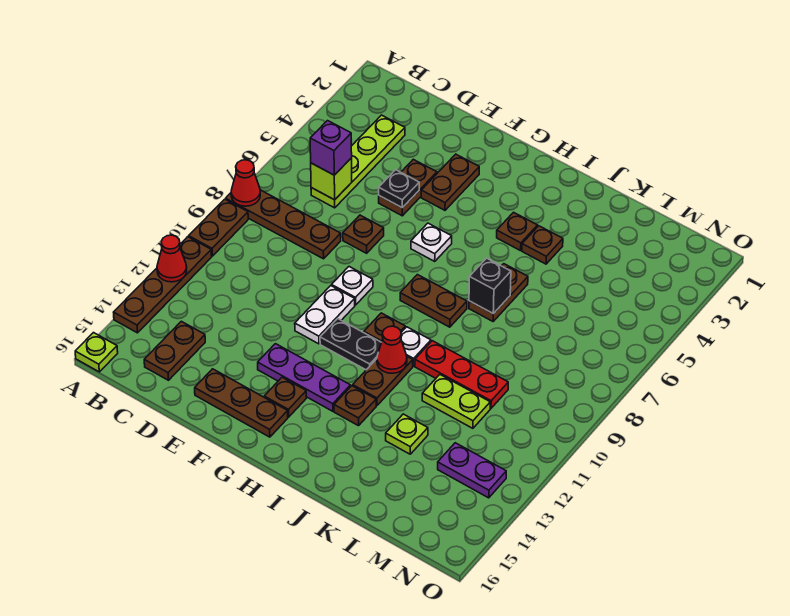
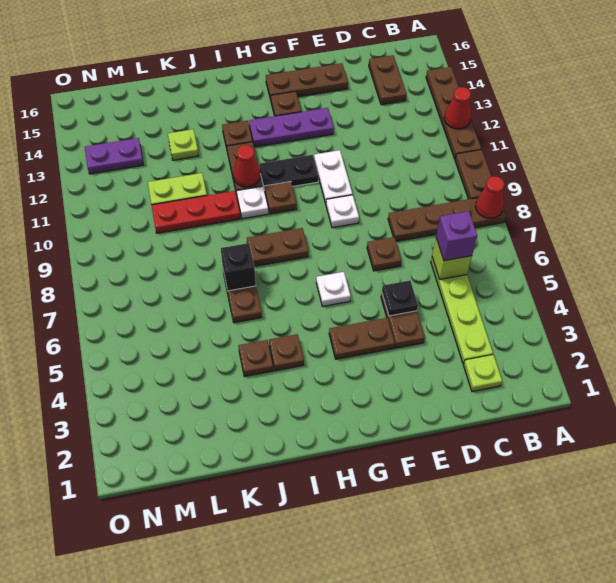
lime plate A16 level 1 -> lime plate C2 level 1
brown plate F3:F4 level 1 -> brown plate F4:G4 level 1

